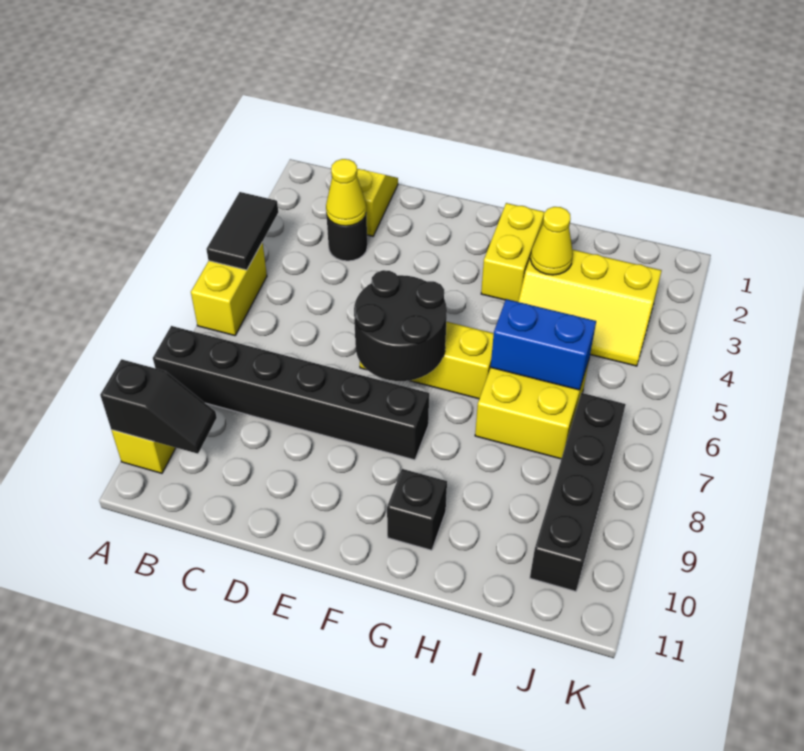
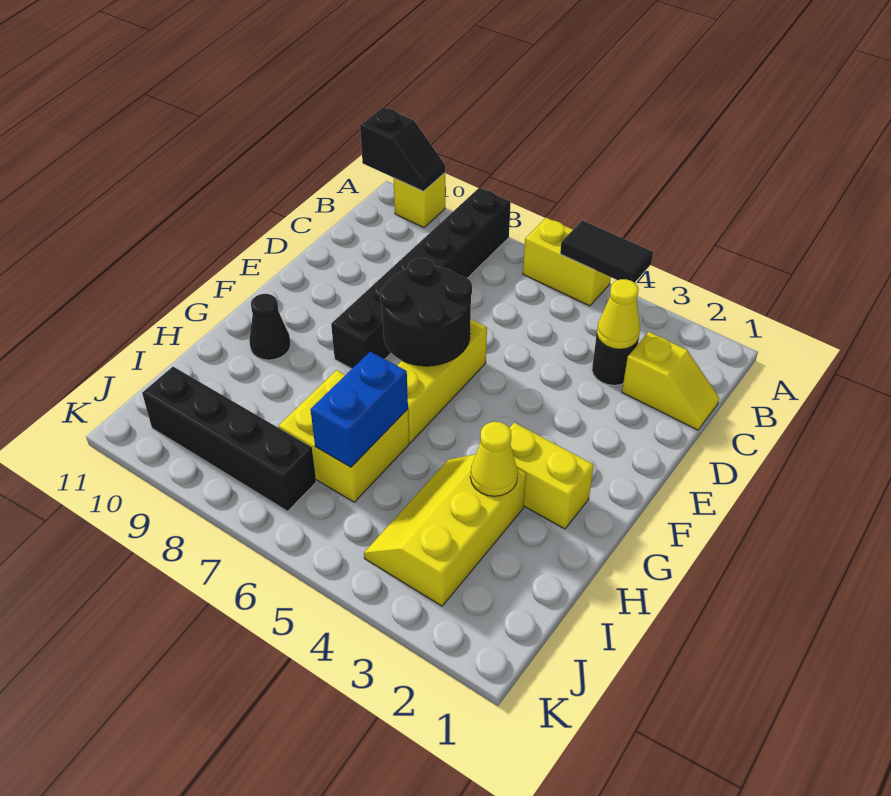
black slope A10:B10 level 2 top A -> black slope A10:A11 level 2 top 11
black brick G10 level 1 -> black cone G10 level 1

